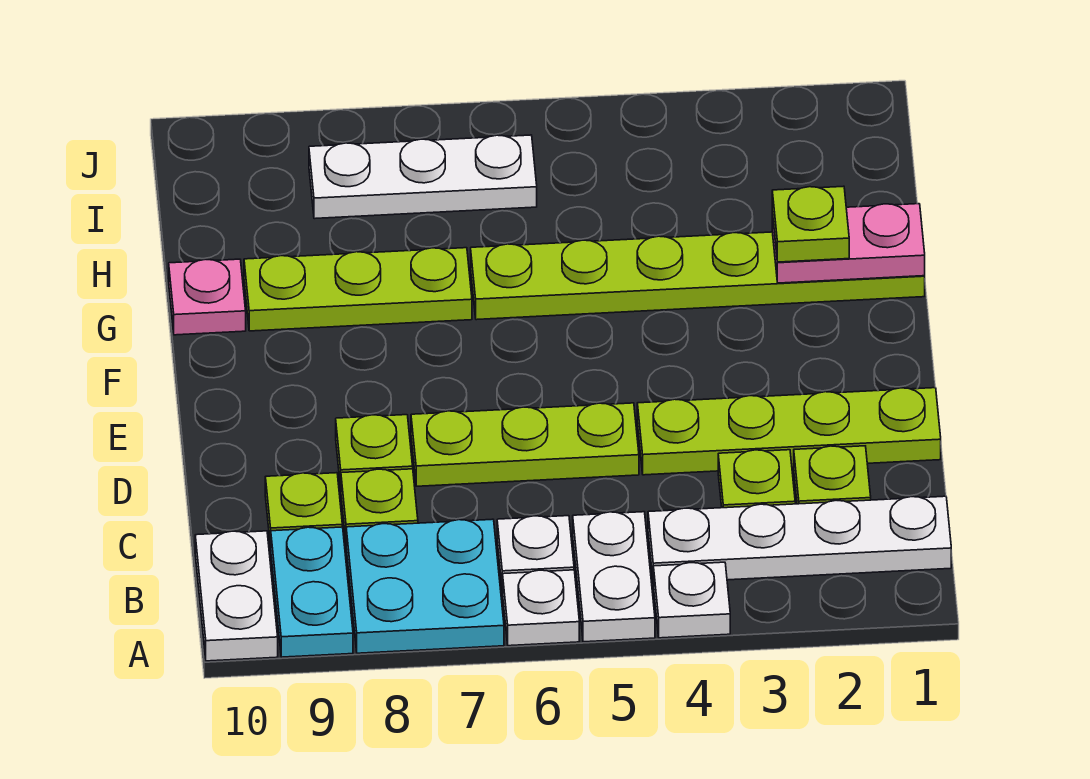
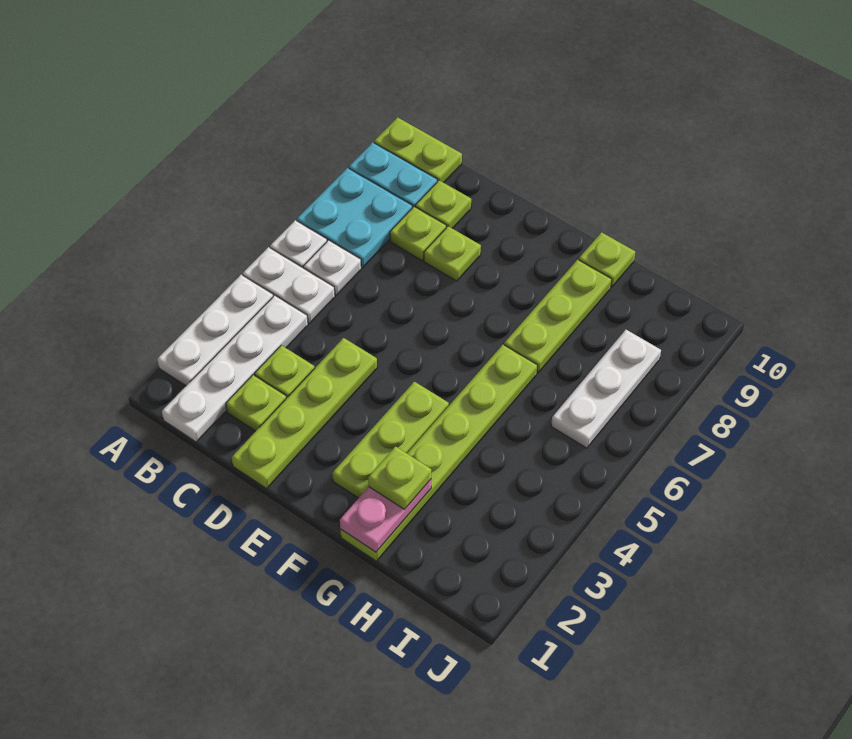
white plate A4 level 1 -> white plate A2:A4 level 1
white plate A10:B10 level 1 -> lime plate A10:B10 level 1
lime plate D5:D7 level 1 -> lime plate F2:F4 level 1
pink plate G10 level 1 -> lime plate G10 level 1

